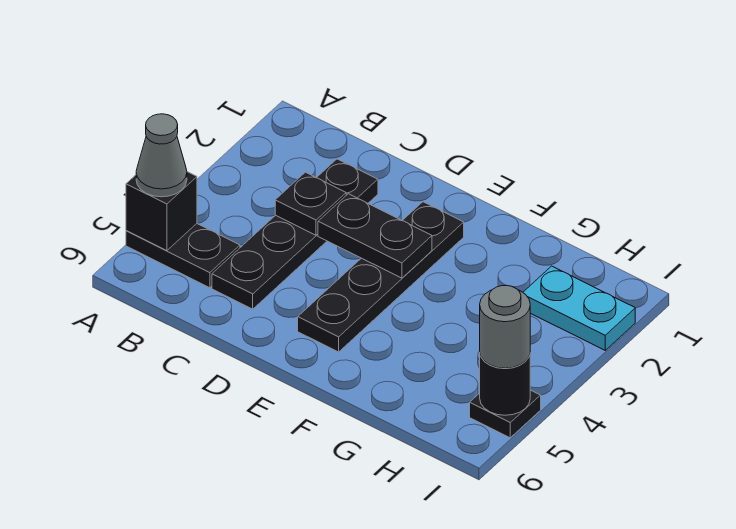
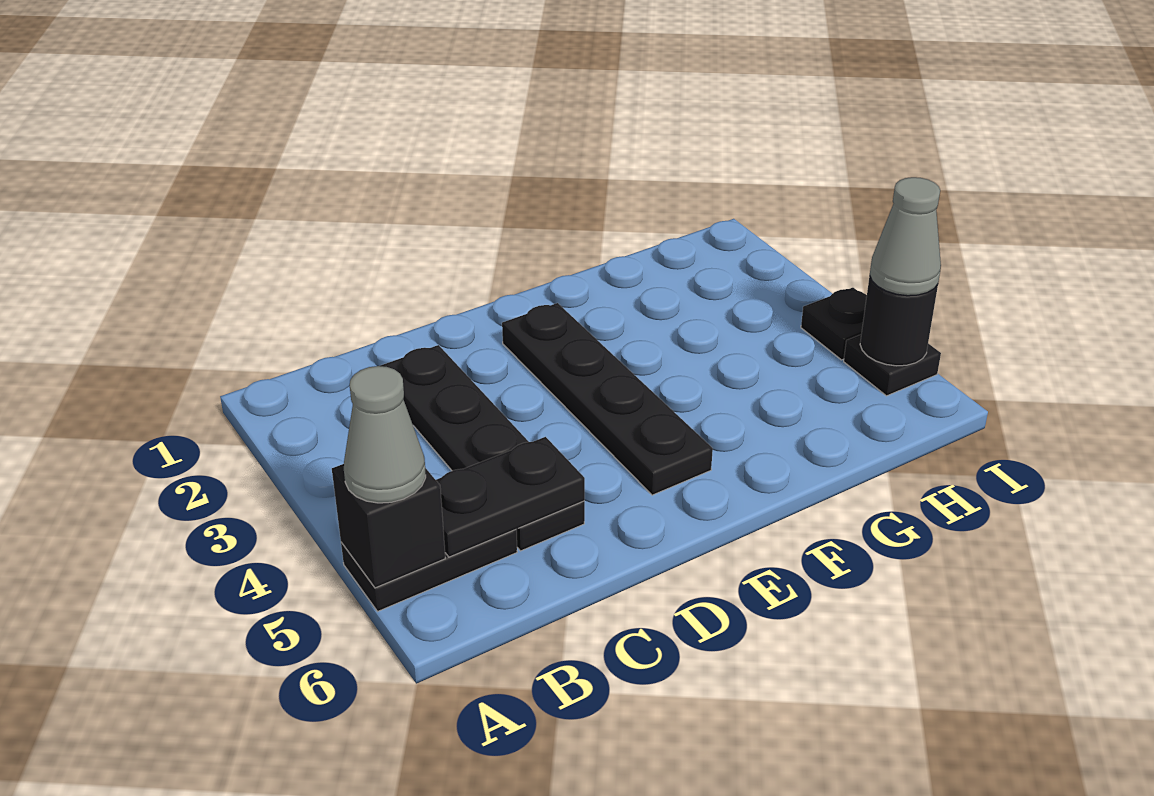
black plate C3 level 2 -> black plate I4 level 1
black plate D3:E3 level 2 -> black plate B5:C5 level 2
cyan plate H2:I2 level 1 -> none
grey round brick I5 level 3 -> grey cone I5 level 3

